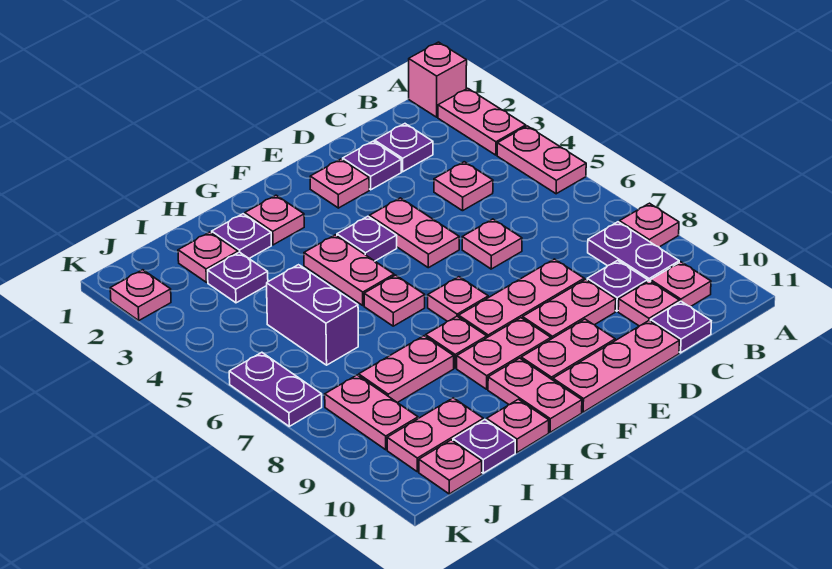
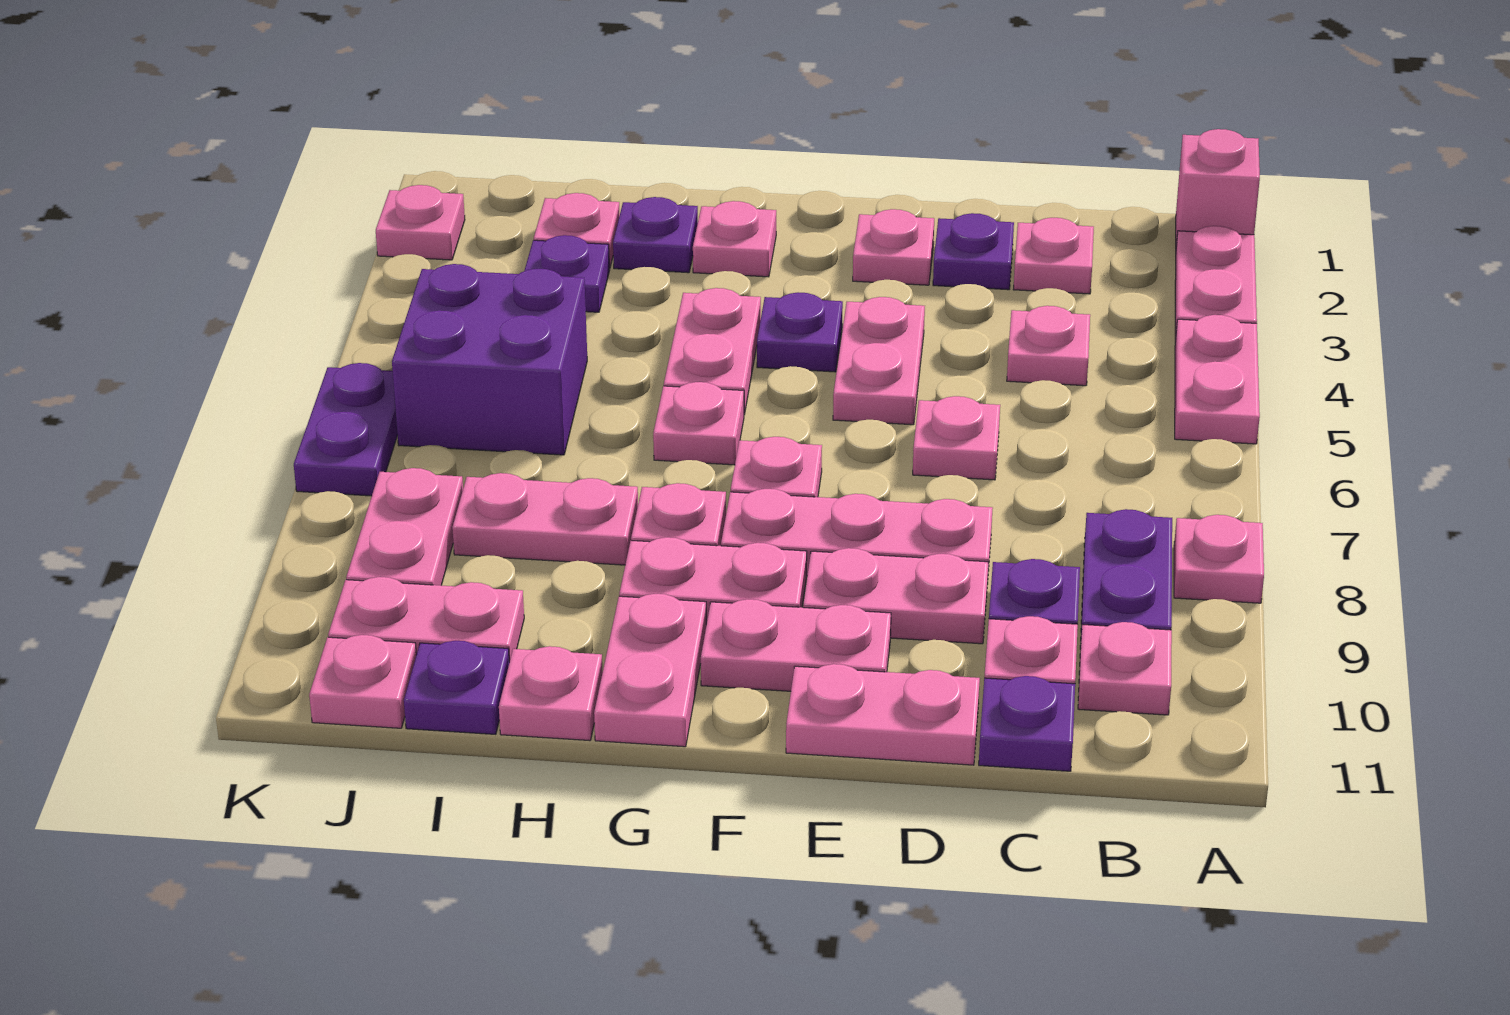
purple plate C2 level 1 -> pink plate C2 level 1
pink plate D11:F11 level 1 -> pink plate D11:E11 level 1
purple brick I5:I6 level 1 -> purple brick I5:J6 level 1

